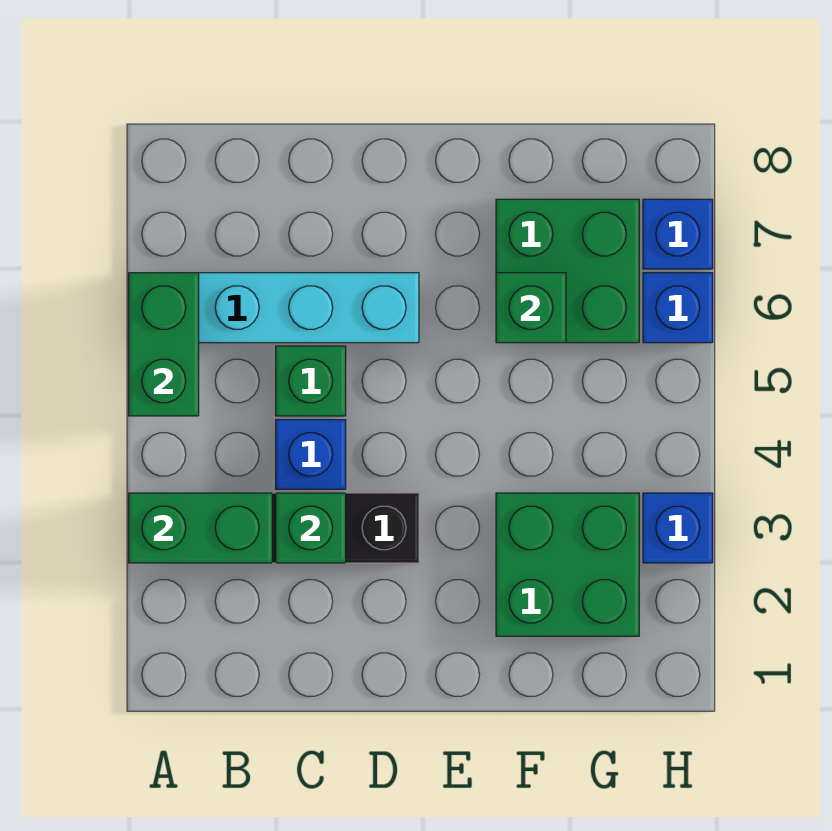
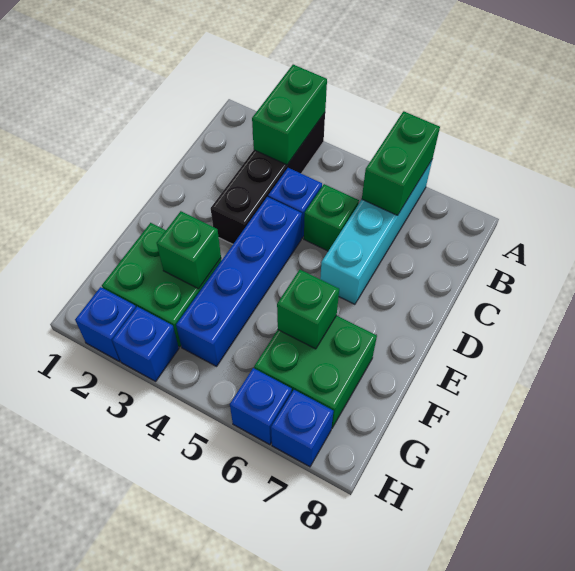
green brick A5:A6 level 2 -> green brick A6:B6 level 2
green brick C3 level 2 -> green brick F3 level 2
none -> blue brick D4:G4 level 1
none -> blue brick H2 level 1

